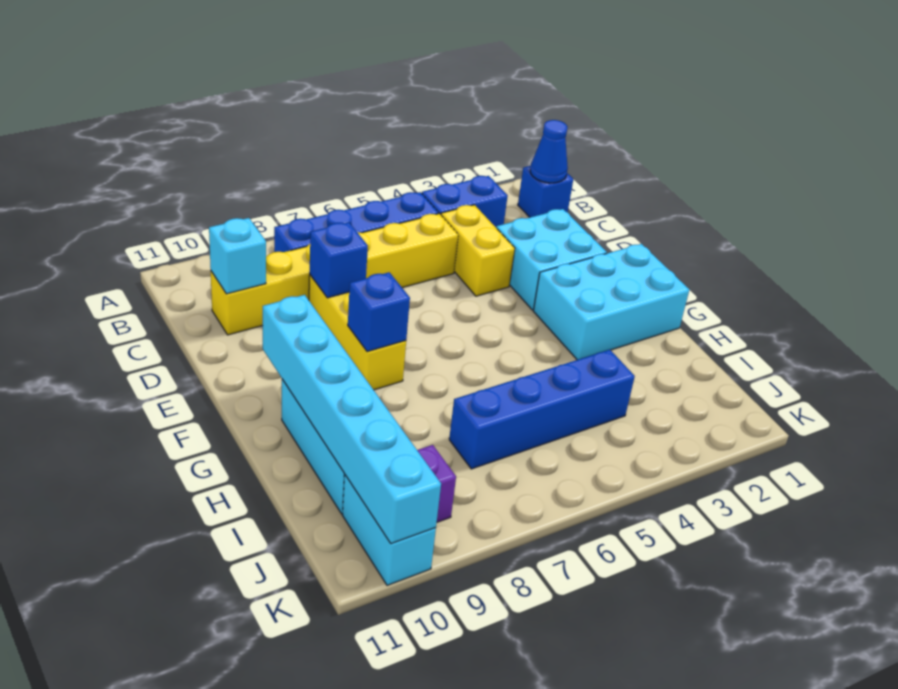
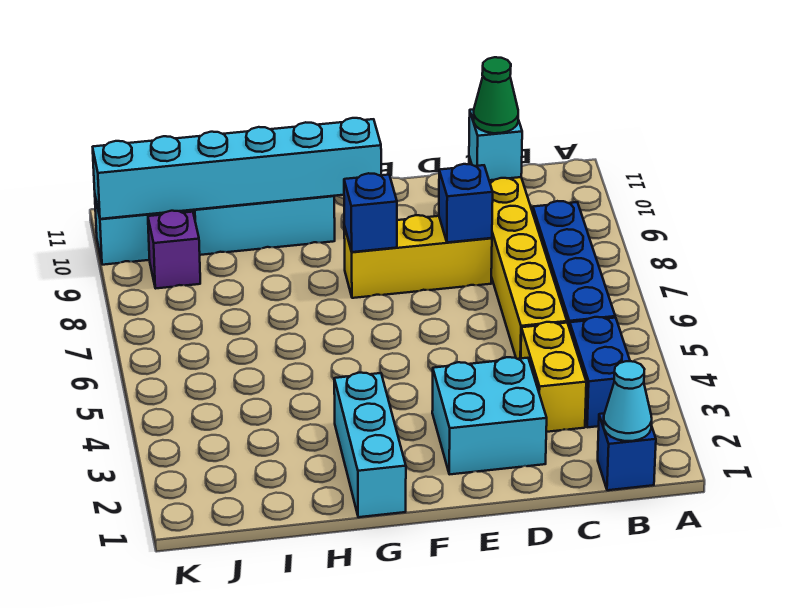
blue cone B1 level 2 -> cyan cone B1 level 2
yellow brick C4:D4 level 1 -> yellow brick C3:C4 level 1
none -> green cone C10 level 3
cyan brick F1:G3 level 1 -> cyan brick G1:G3 level 1
blue brick I4:I7 level 1 -> none

